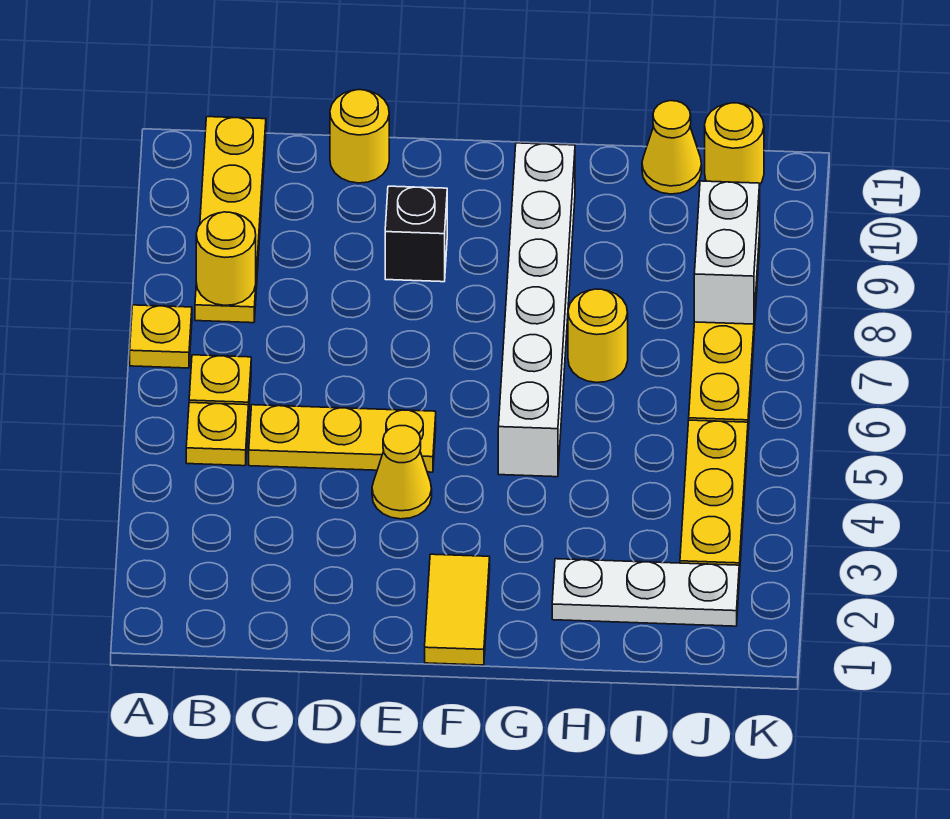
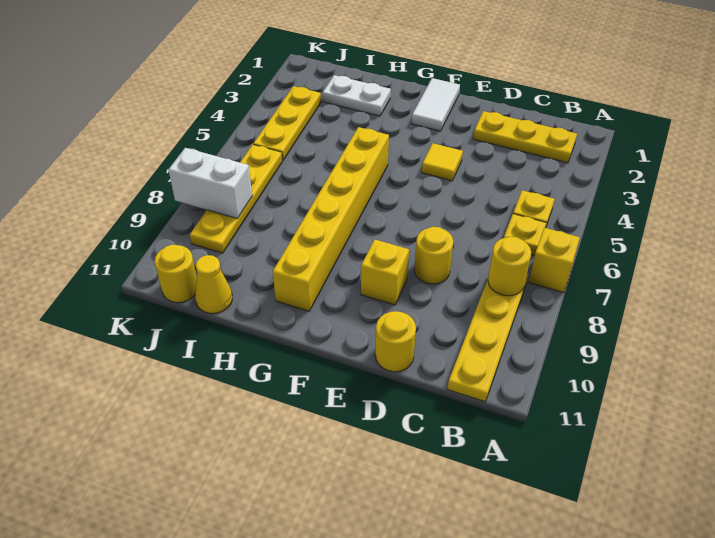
yellow plate A7 level 1 -> yellow brick A7 level 1
yellow plate C5:E5 level 1 -> yellow plate B2:D2 level 1
yellow cone E4 level 1 -> yellow tile E4 level 1
black brick E9 level 1 -> yellow brick E9 level 1
yellow tile F1:F2 level 1 -> white tile F1:F2 level 1
white brick G5:G10 level 1 -> yellow brick G5:G10 level 1
white plate H2:J2 level 1 -> white plate H2:I2 level 1
yellow round brick H7 level 1 -> yellow round brick D8 level 1
white brick J8:J9 level 2 -> white brick J8:K8 level 2

